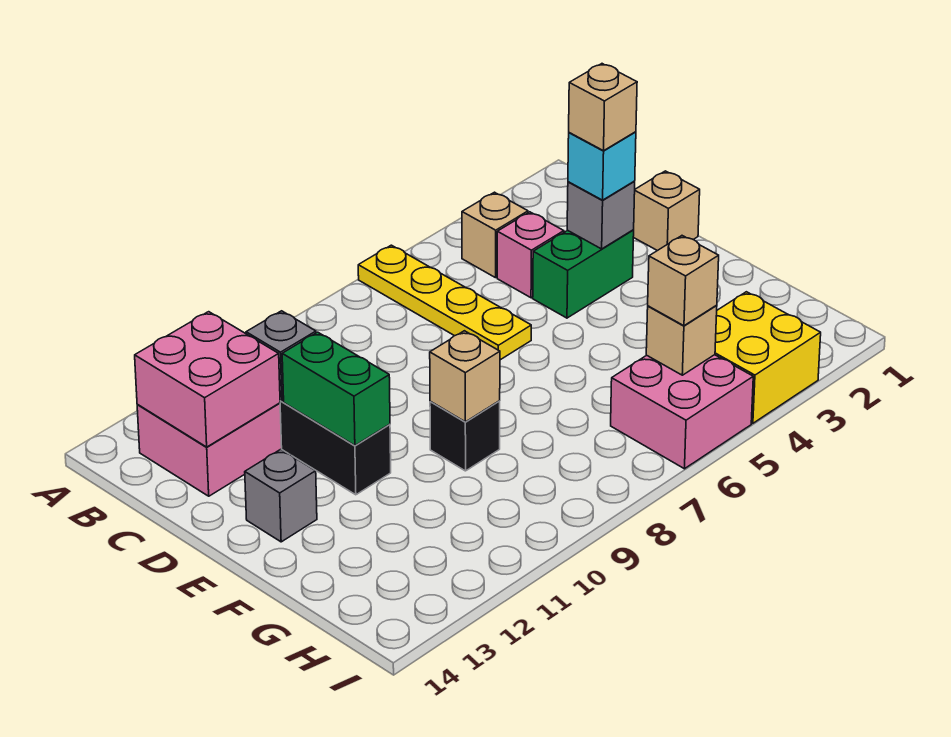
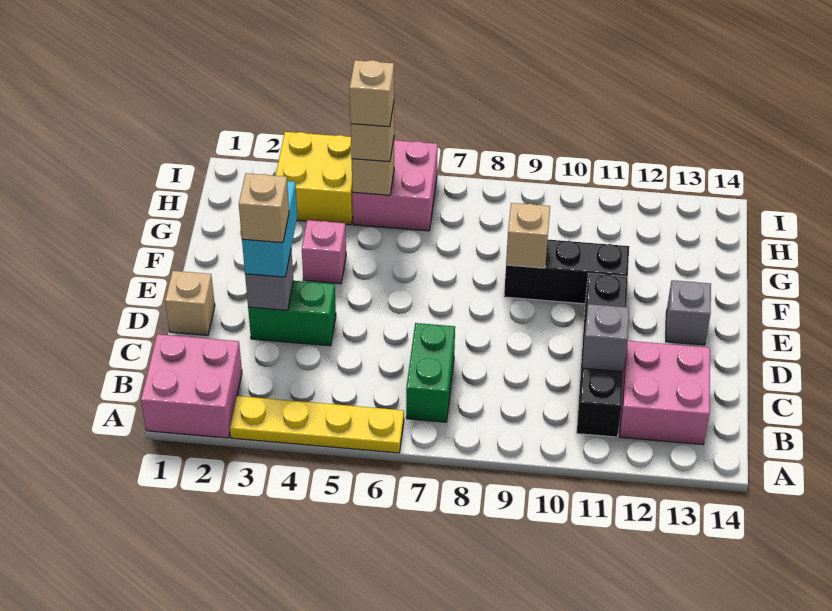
yellow plate A6:D6 level 1 -> yellow plate A3:A6 level 1
tan brick B4 level 1 -> tan brick H5 level 4
pink brick B12:C13 level 2 -> pink brick A1:B2 level 1
pink brick C4 level 1 -> pink brick F4 level 1
cyan brick D3 level 3 -> cyan brick D3:E3 level 3
green brick D11:E11 level 2 -> green brick B7:C7 level 1
black brick F9 level 1 -> black brick F9:F11 level 1

